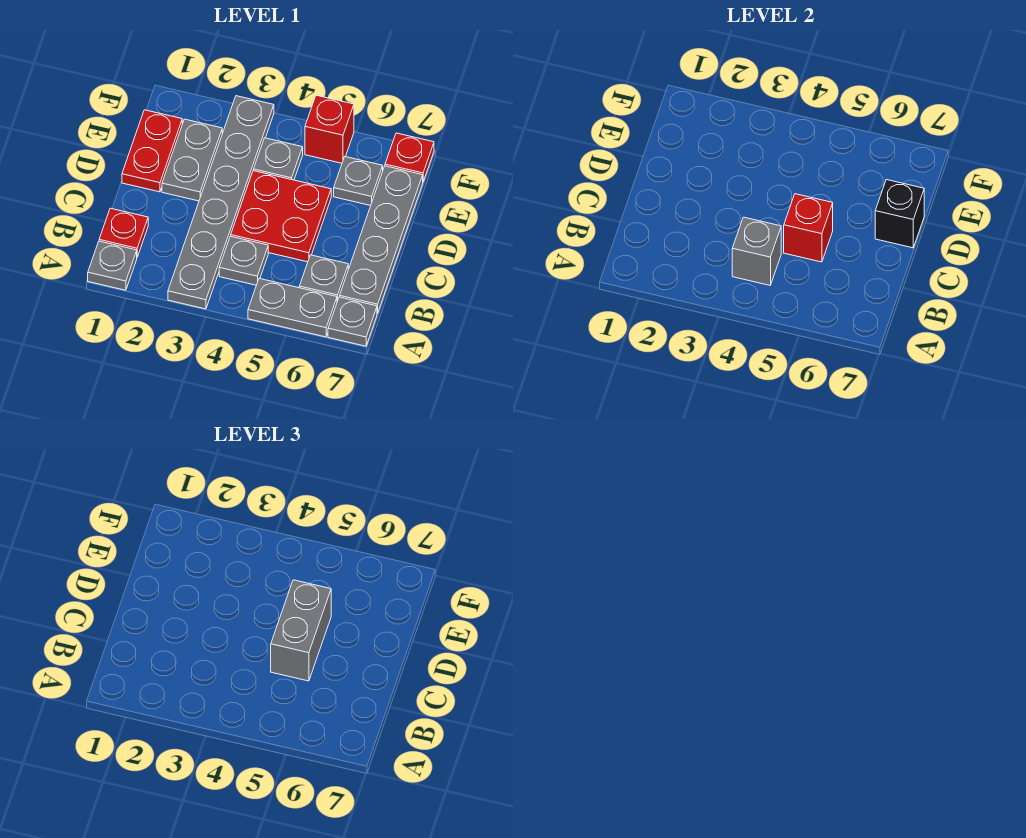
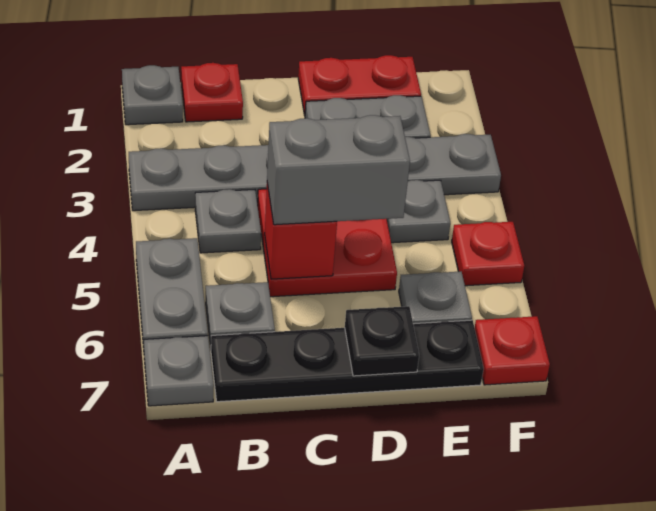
grey brick B4 level 2 -> none
grey plate B7:E7 level 1 -> black plate B7:E7 level 1
black brick D7 level 2 -> black plate D7 level 2
red brick F5 level 1 -> red plate F5 level 1

